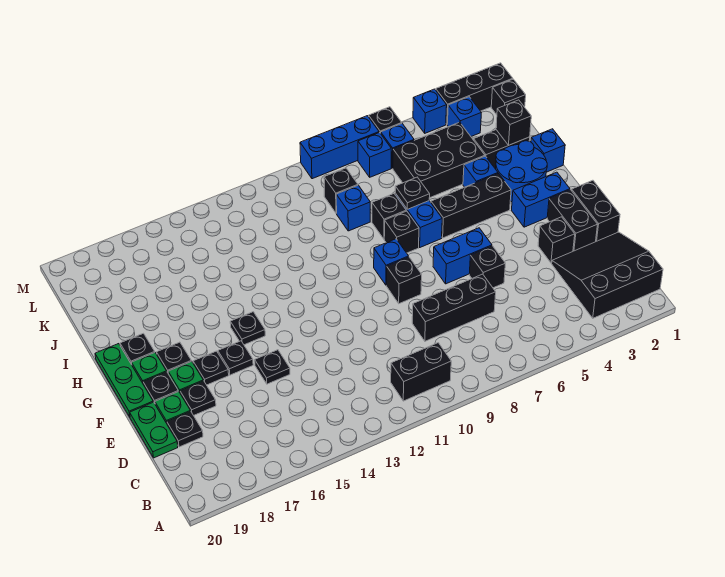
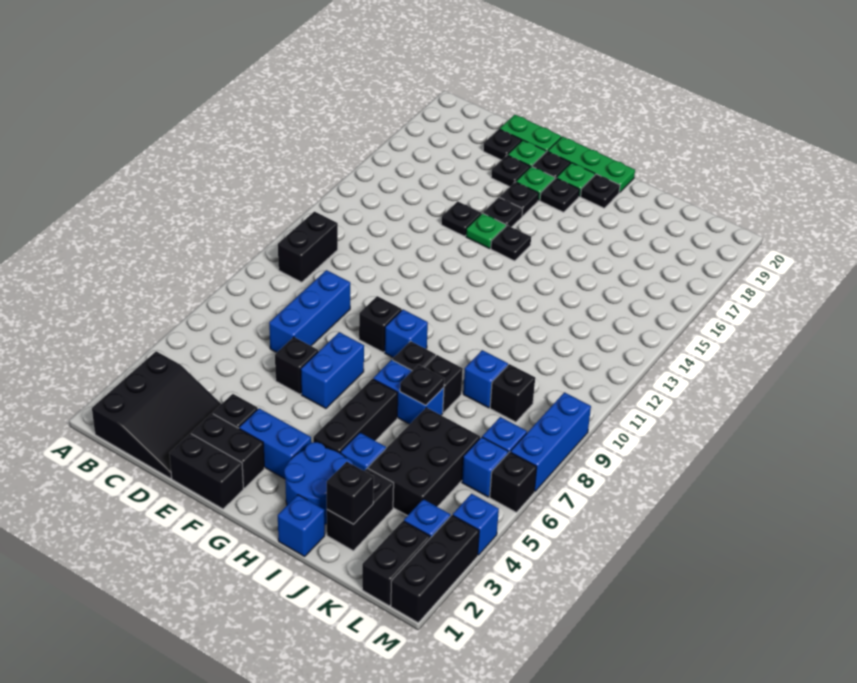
black brick D7:D9 level 1 -> blue brick D7:D9 level 1
none -> green plate F15 level 1
blue brick G2:G3 level 1 -> blue brick F3:G3 level 1
black brick L1 level 1 -> black brick L1:L2 level 1

